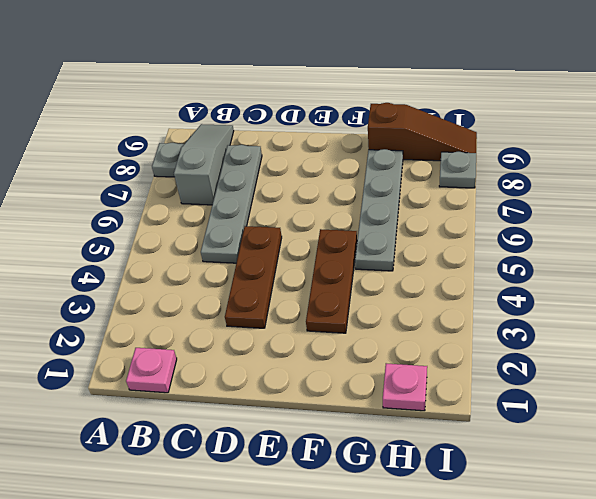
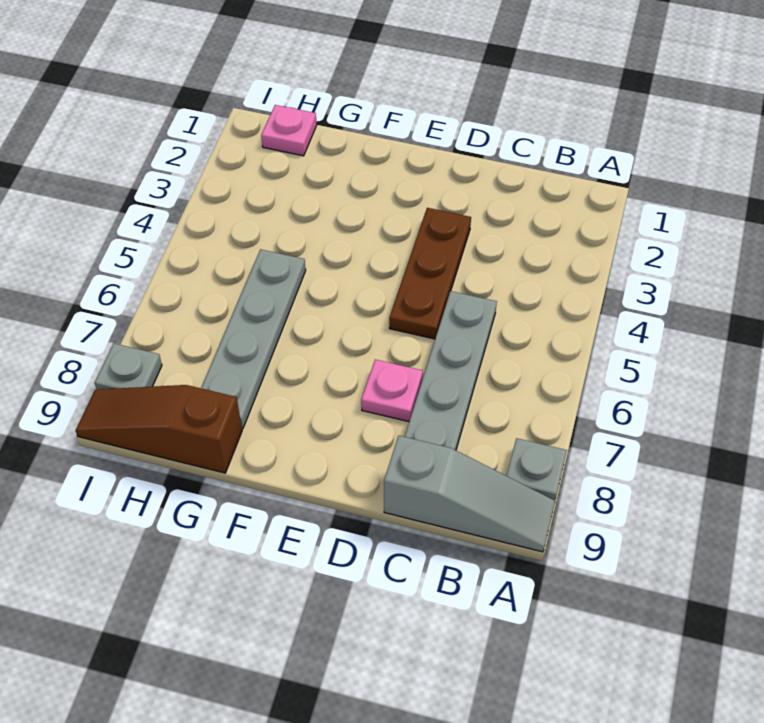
pink plate B1 level 1 -> pink plate D7 level 1
grey slope B7:B9 level 1 top 7 -> grey slope A9:C9 level 1 top C
brown plate F3:F5 level 1 -> none

